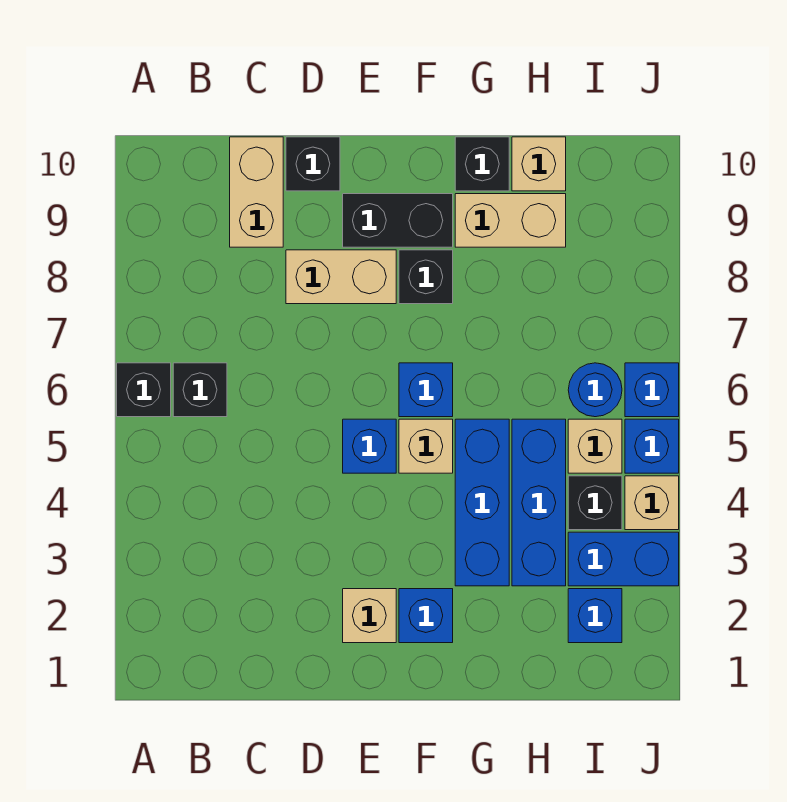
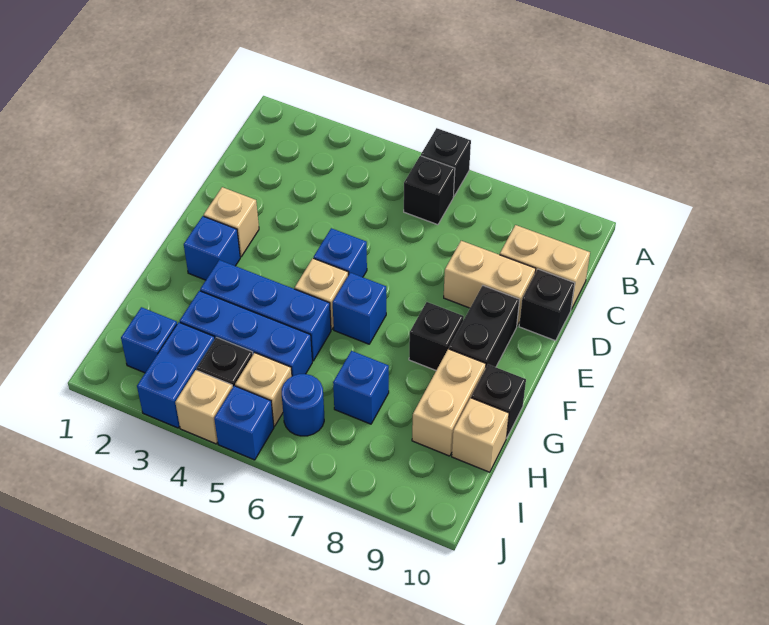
tan brick D8:E8 level 1 -> tan brick D8:D9 level 1
blue brick J6 level 1 -> blue brick H7 level 1

